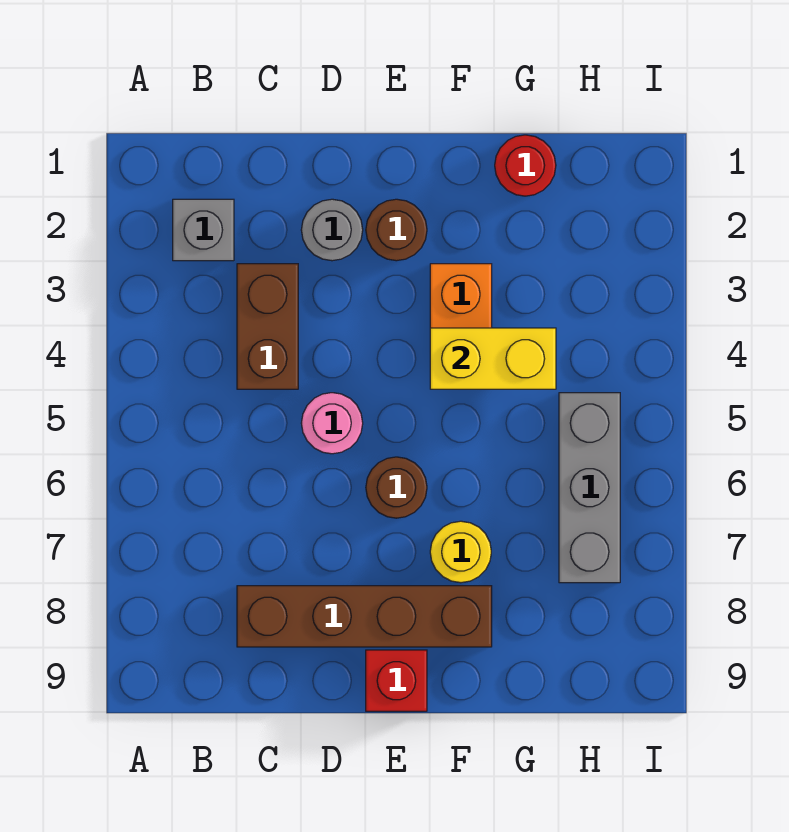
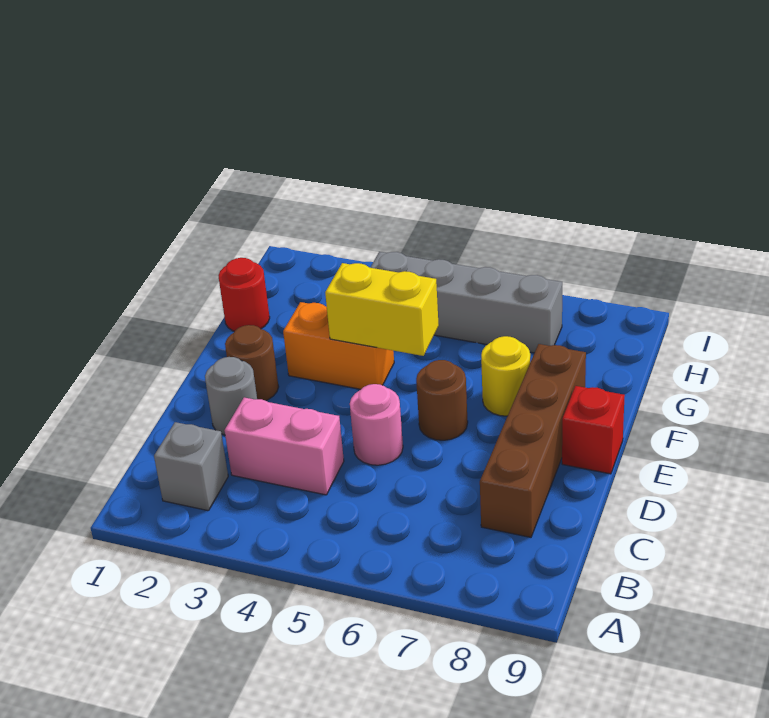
brown brick C3:C4 level 1 -> pink brick C3:C4 level 1
yellow brick F4:G4 level 2 -> yellow brick F4:F5 level 2
grey brick H5:H7 level 1 -> grey brick H4:H7 level 1

